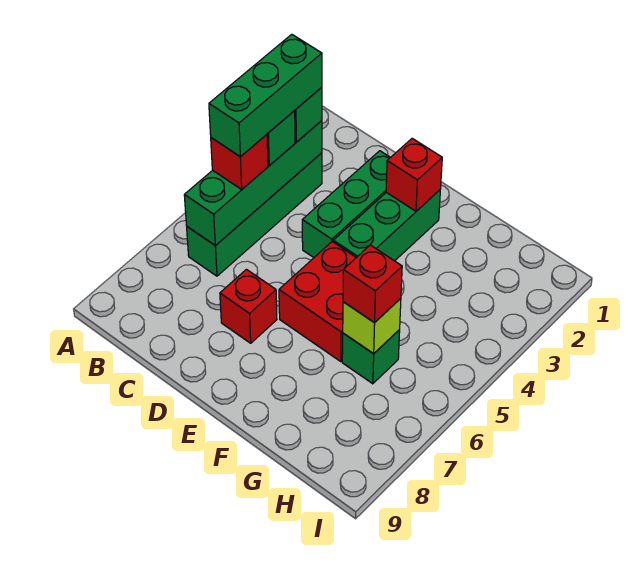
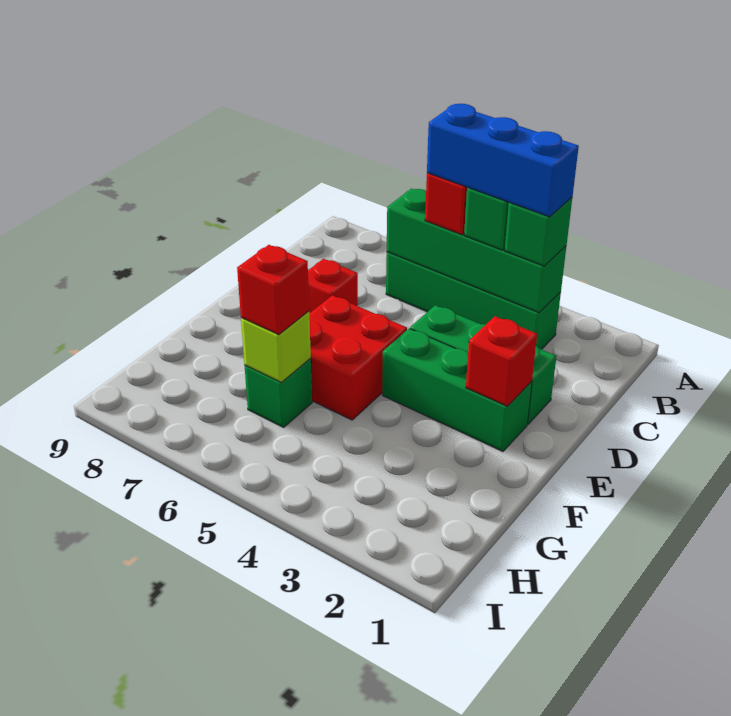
green brick B3:B5 level 4 -> blue brick B3:B5 level 4

